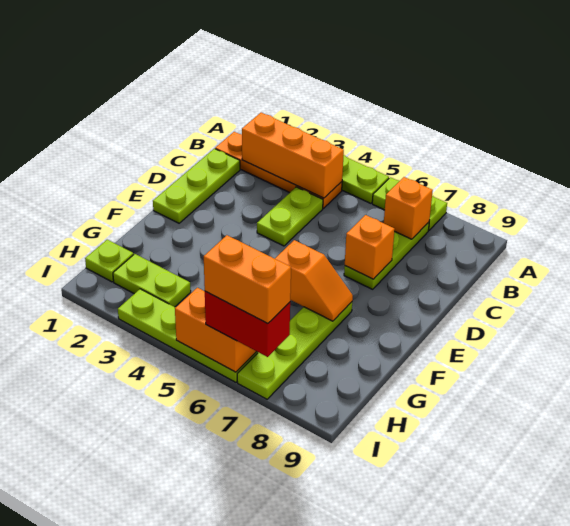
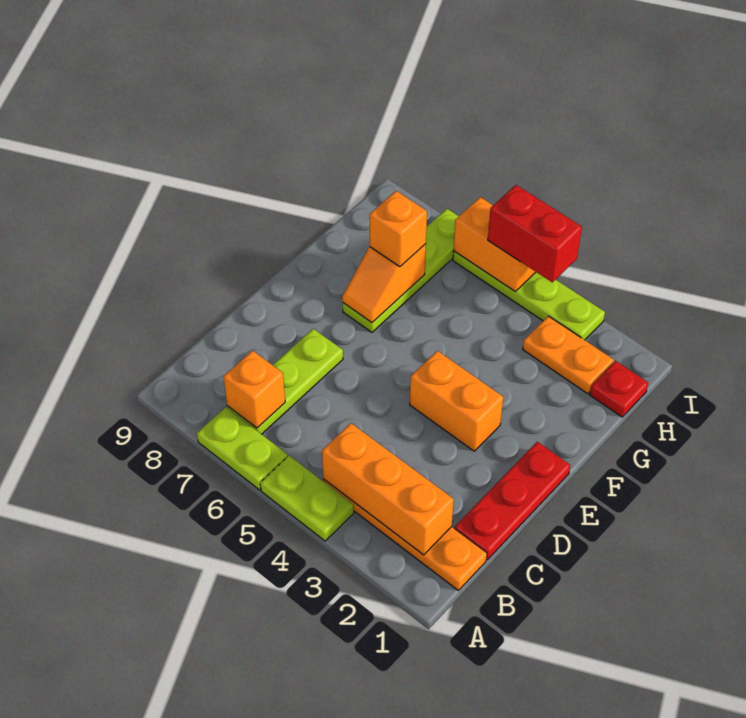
lime plate C1:E1 level 1 -> red plate C1:E1 level 1
lime plate C4:D4 level 1 -> none
orange brick D7 level 2 -> orange brick G7 level 3
orange slope F6:F7 level 2 top 6 -> orange slope F7:G7 level 2 top G
lime plate H1 level 1 -> red plate H1 level 1
lime plate H2:H3 level 1 -> orange plate H2:H3 level 1
red brick I6:I7 level 3 -> red brick I4:I5 level 3
orange brick I6:I7 level 4 -> orange brick E3:E4 level 1

